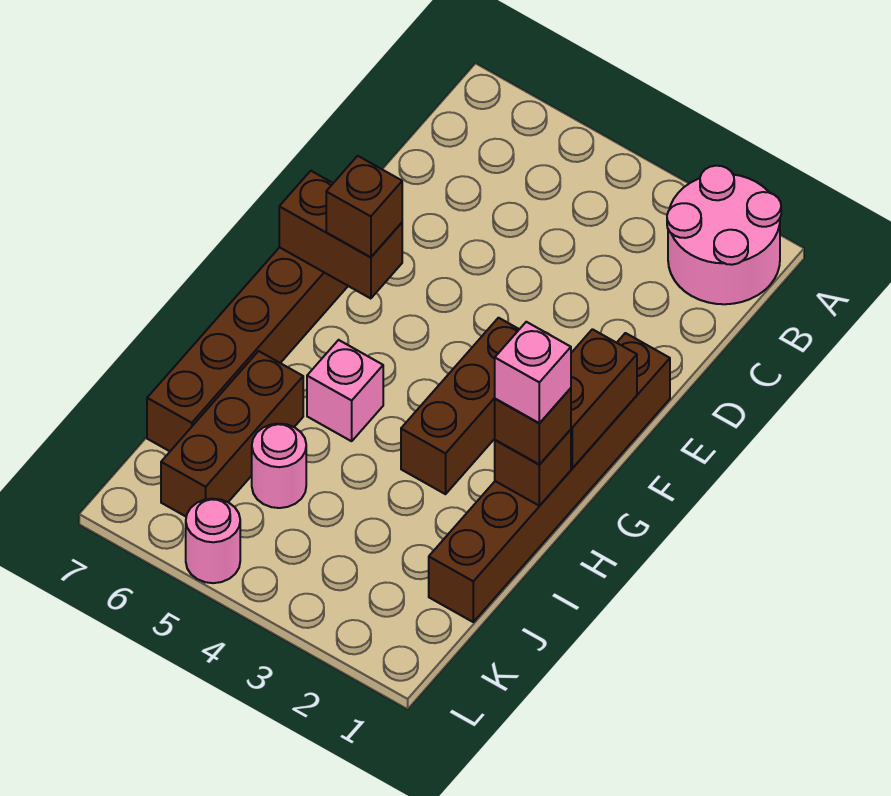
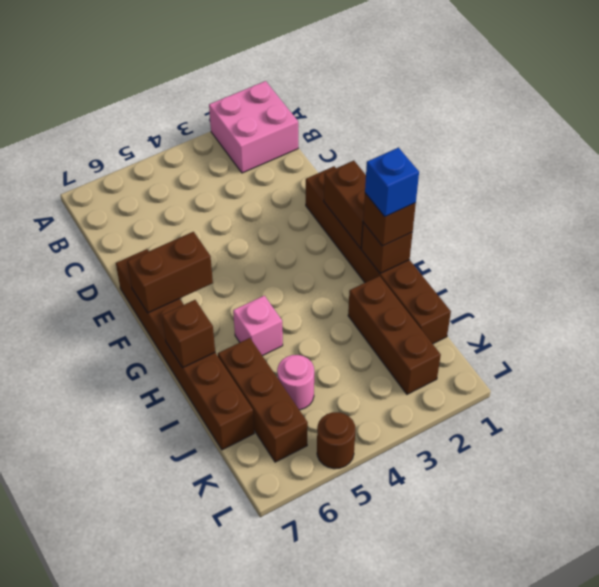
pink round brick A1:B2 level 1 -> pink brick A1:B2 level 1
brown brick F3:H3 level 1 -> brown brick I2:K2 level 1
brown brick F6 level 3 -> brown brick H7 level 2
pink brick H1 level 4 -> blue brick H1 level 4
pink round brick L5 level 1 -> brown round brick L5 level 1

